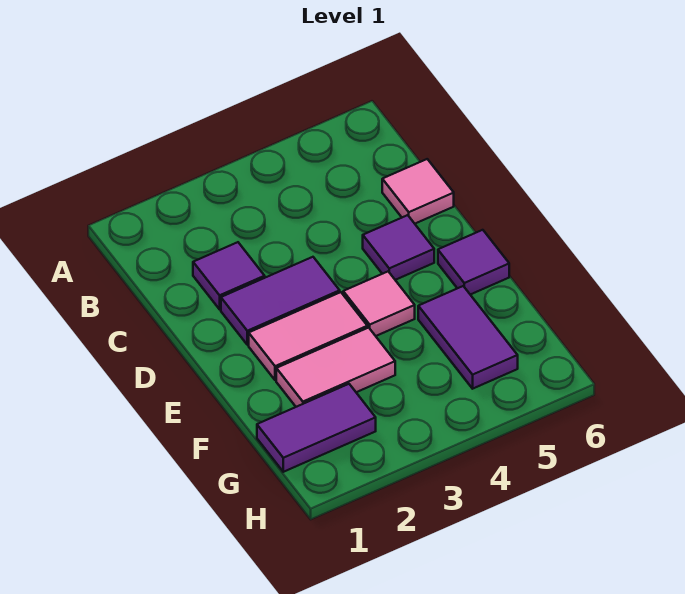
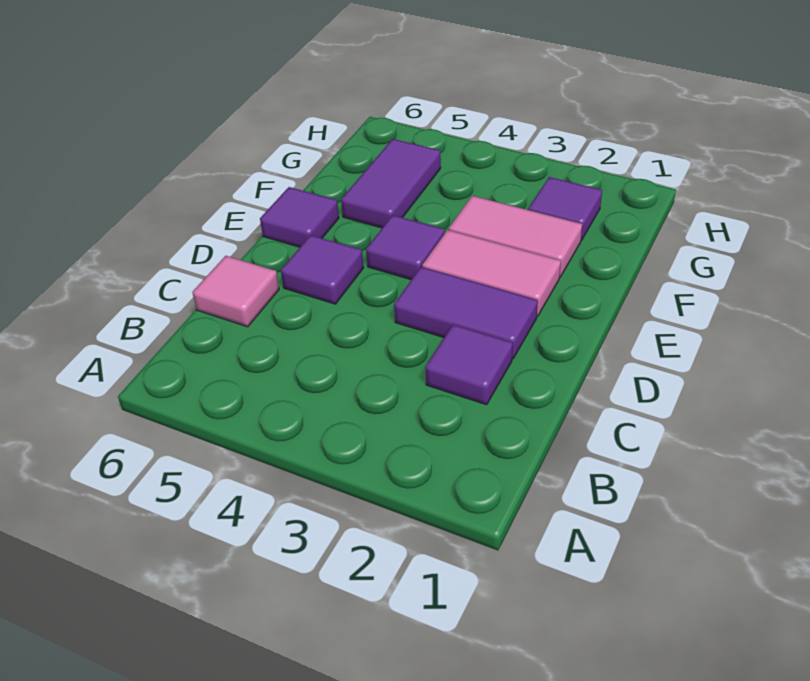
pink tile E4 level 1 -> purple tile E4 level 1
purple tile G1:G2 level 1 -> purple tile G2 level 1

